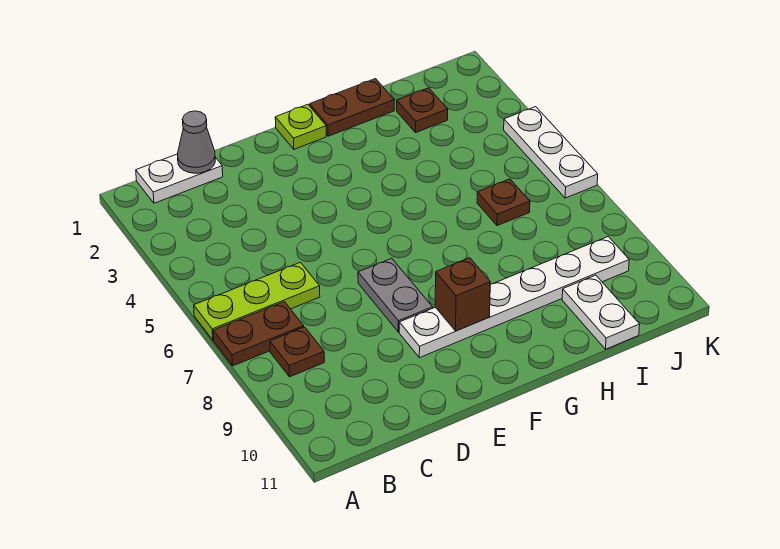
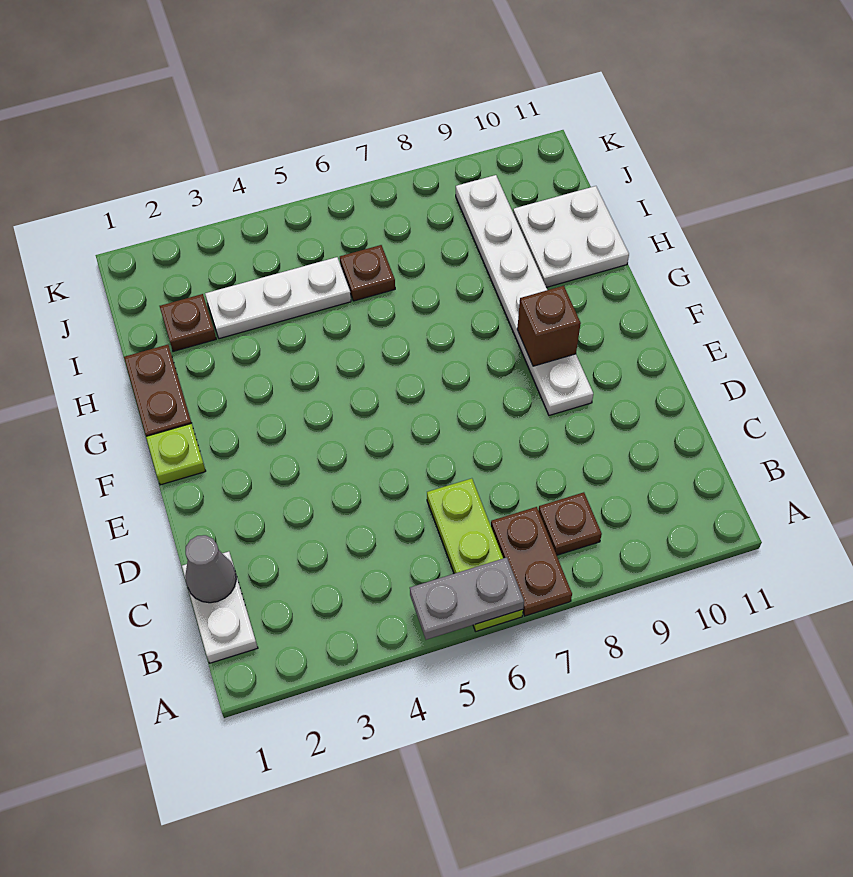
grey plate E7:E8 level 1 -> grey plate A5:A6 level 2
white plate I10:I11 level 1 -> white plate H10:I11 level 1
white plate K4:K6 level 1 -> white plate I3:I5 level 1

